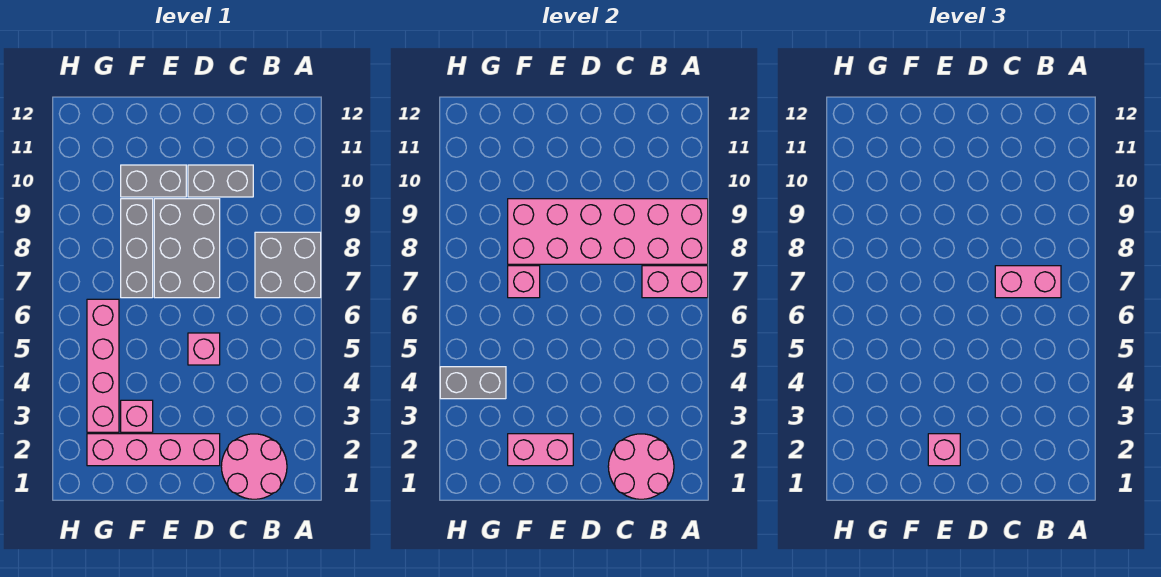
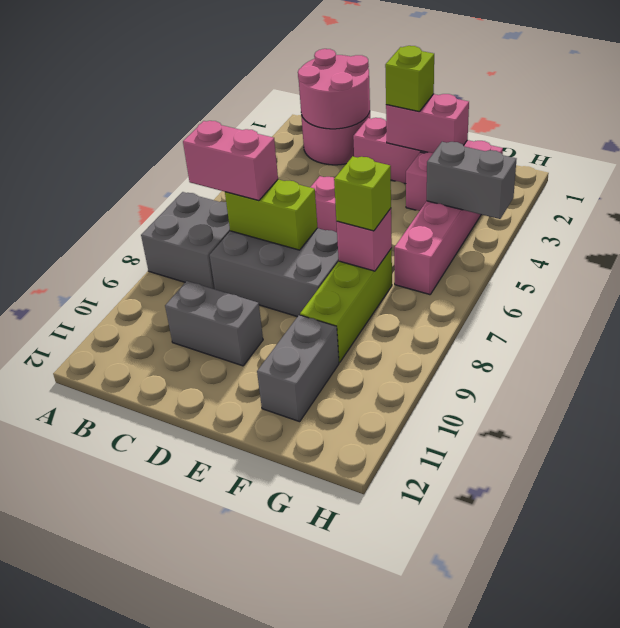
pink brick A7:B7 level 2 -> none
pink brick A8:F9 level 2 -> none
none -> lime brick C7:D7 level 2
grey brick D7:E9 level 1 -> grey brick C7:E8 level 1
pink brick E2 level 3 -> lime brick E2 level 3
grey brick E10:F10 level 1 -> grey brick F10:F11 level 1
grey brick F7:F9 level 1 -> lime brick F7:F9 level 1
none -> lime brick F7 level 3

